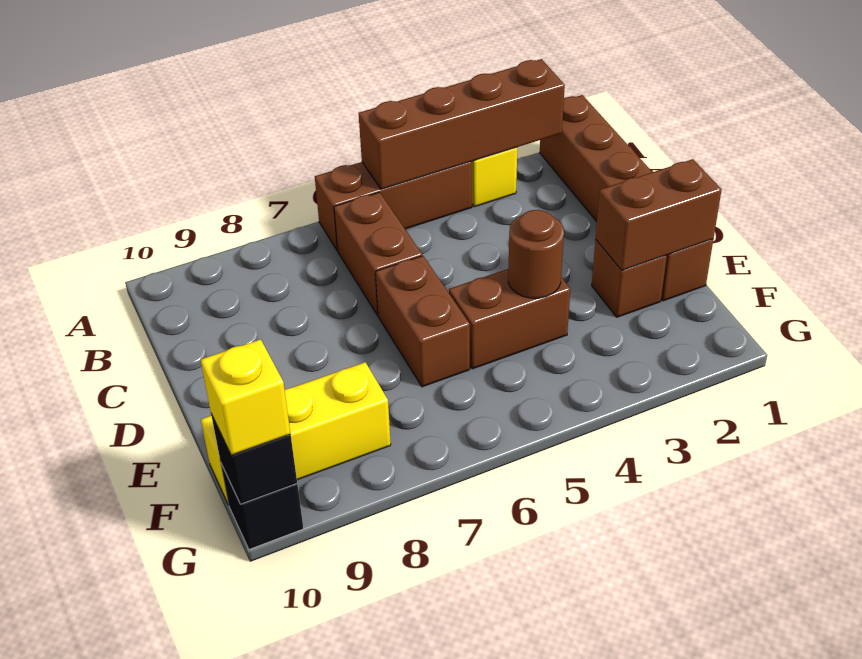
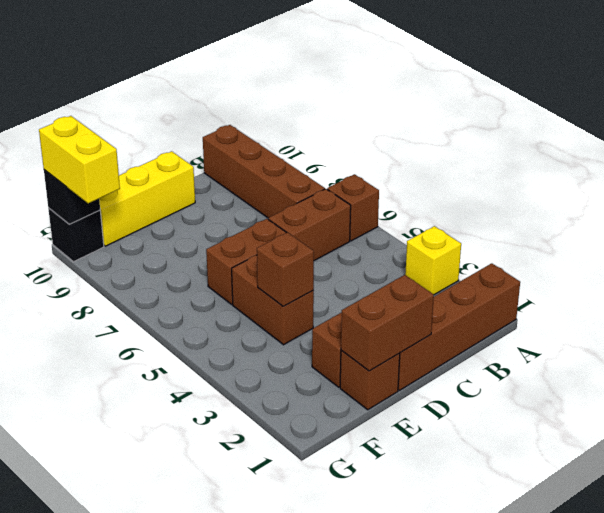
brown brick A2:A5 level 2 -> brown brick B7:B10 level 1
brown brick A4:A6 level 1 -> brown brick A6 level 1
brown brick E1:E2 level 2 -> brown brick D1:E1 level 2
brown round brick E4 level 2 -> brown brick E4 level 2
yellow brick F8:F10 level 1 -> yellow brick D10:F10 level 1
yellow brick G10 level 3 -> yellow brick G9:G10 level 3

